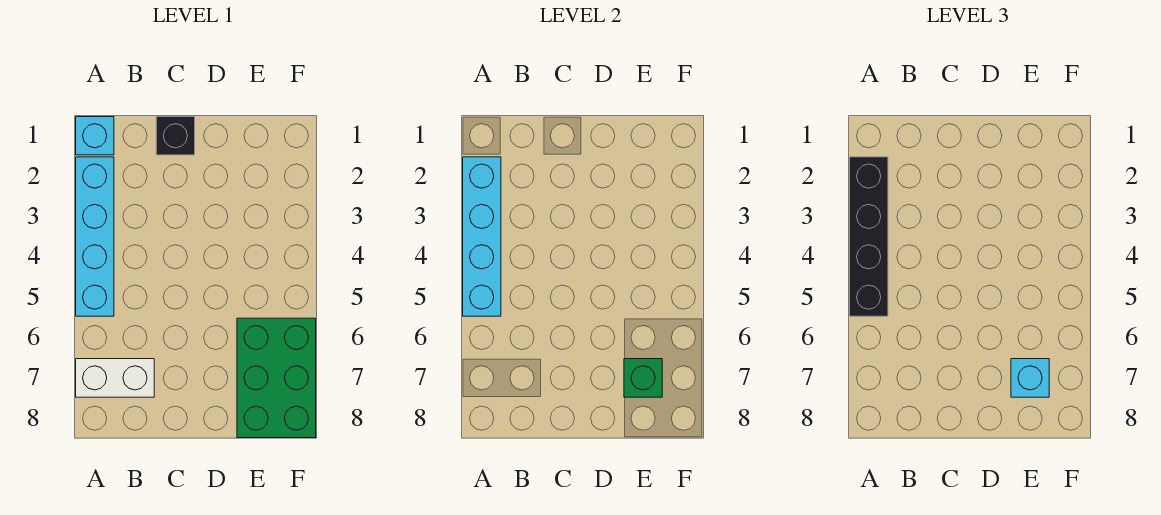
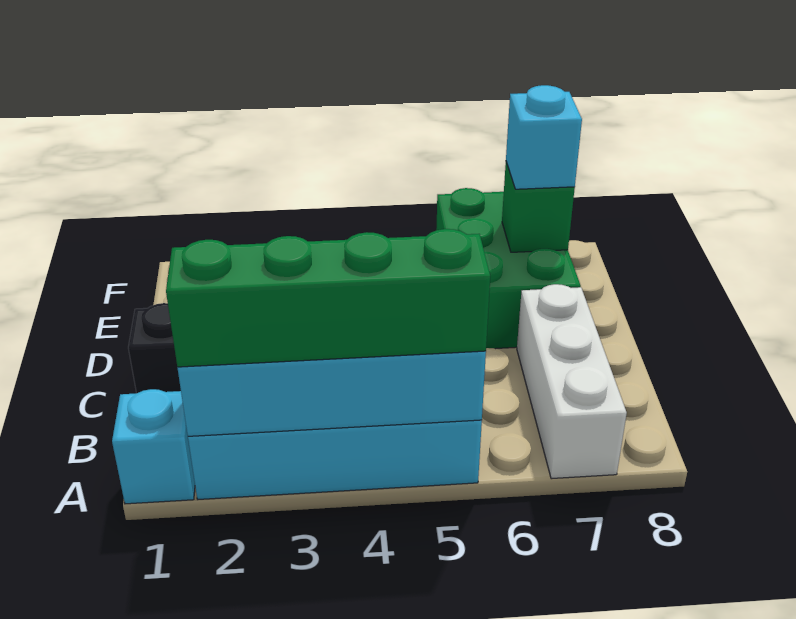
black brick A2:A5 level 3 -> green brick A2:A5 level 3
white brick A7:B7 level 1 -> white brick A7:C7 level 1
green brick E6:F8 level 1 -> green brick D6:F7 level 1

